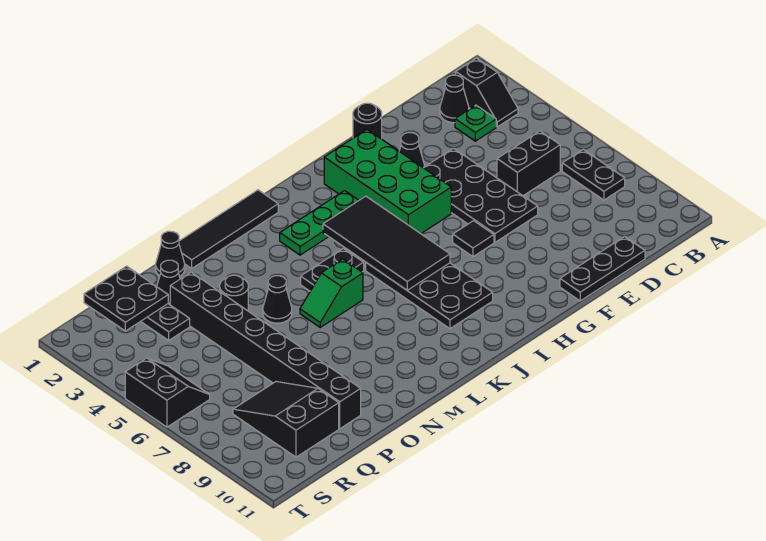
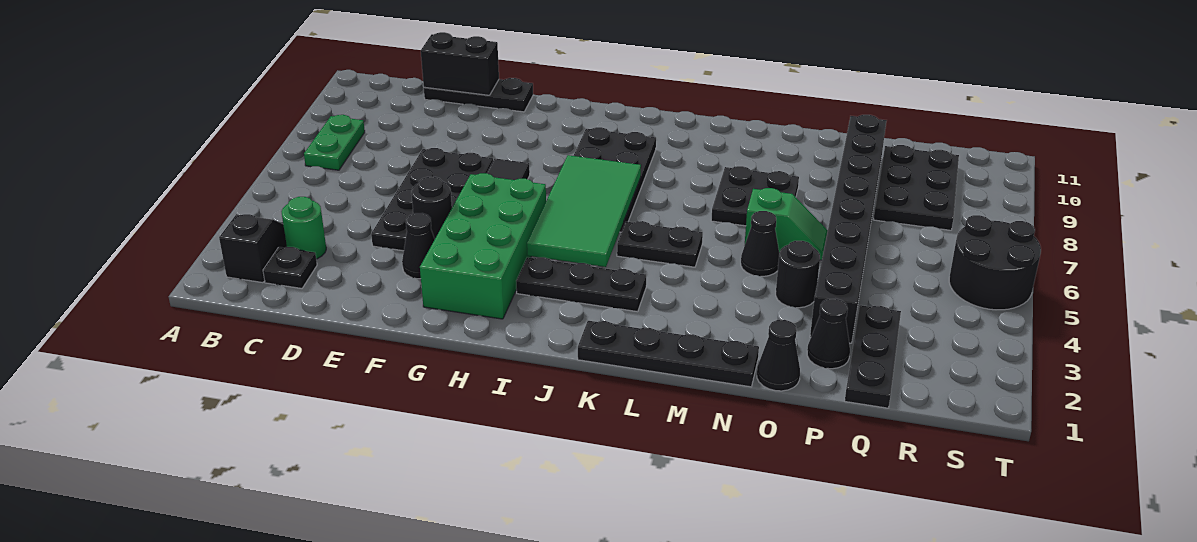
black plate B7:B8 level 1 -> green plate B7:B8 level 1
black cone C2 level 1 -> black plate C2 level 1
green plate C3 level 1 -> green round brick C3 level 1
black brick C6:D6 level 1 -> black brick D11:E11 level 2
black round brick F1 level 1 -> black round brick F4 level 2
green plate I3:K3 level 1 -> black plate I3:K3 level 1
black tile I4:J7 level 2 -> green tile I4:J7 level 2
black tile K1:N1 level 1 -> black plate K1:N1 level 1
green slope L6:M6 level 1 top L -> green slope N6:O6 level 1 top N
black plate Q1:R2 level 2 -> black plate M7:N8 level 1
black slope Q8:R10 level 1 top 10 -> black plate Q8:R10 level 1
black slope S5:T6 level 1 top T -> black round brick S5:T6 level 1

